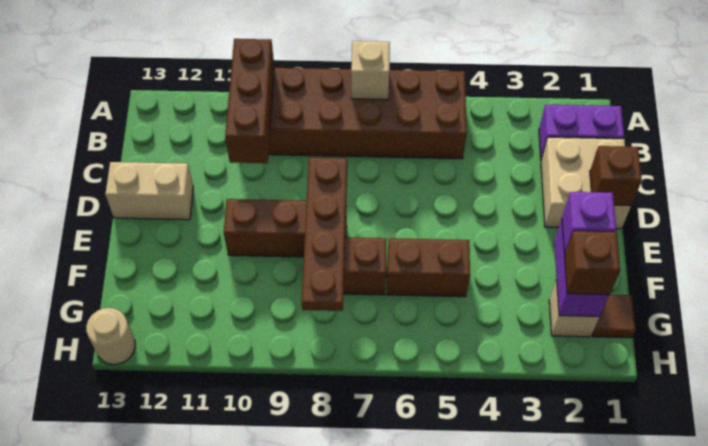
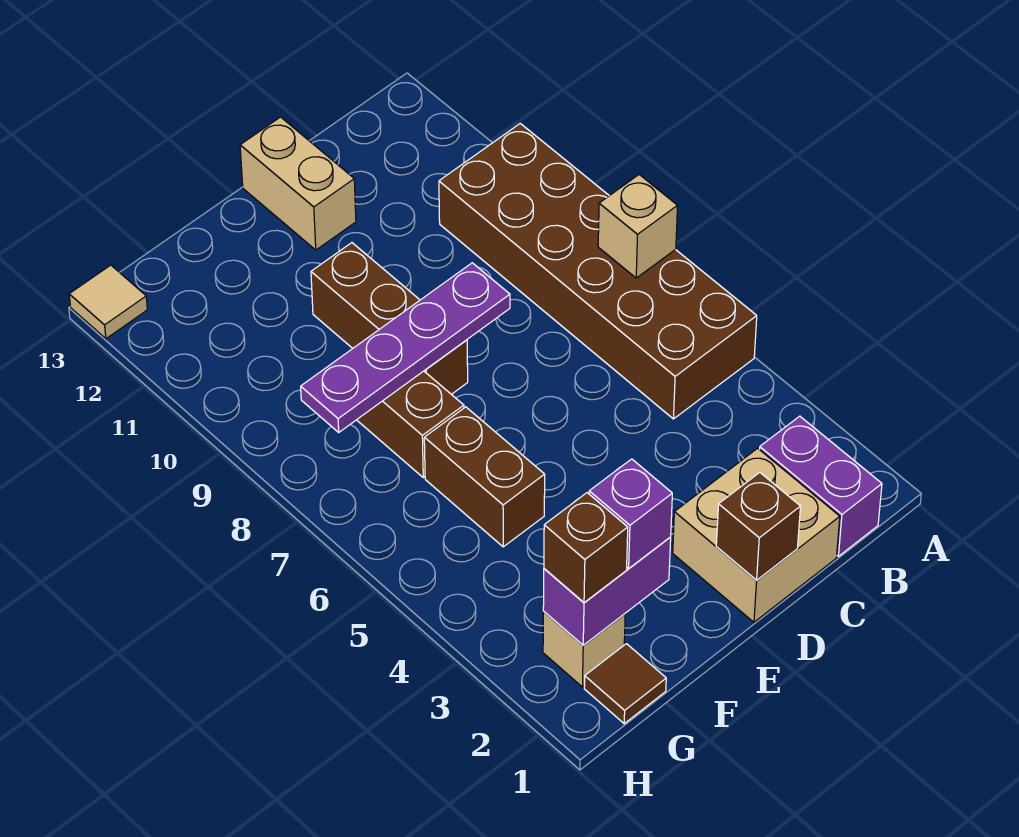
brown brick A10:C10 level 2 -> none
brown plate D8:G8 level 2 -> purple plate D8:G8 level 2
tan round brick H13 level 1 -> tan tile H13 level 1

